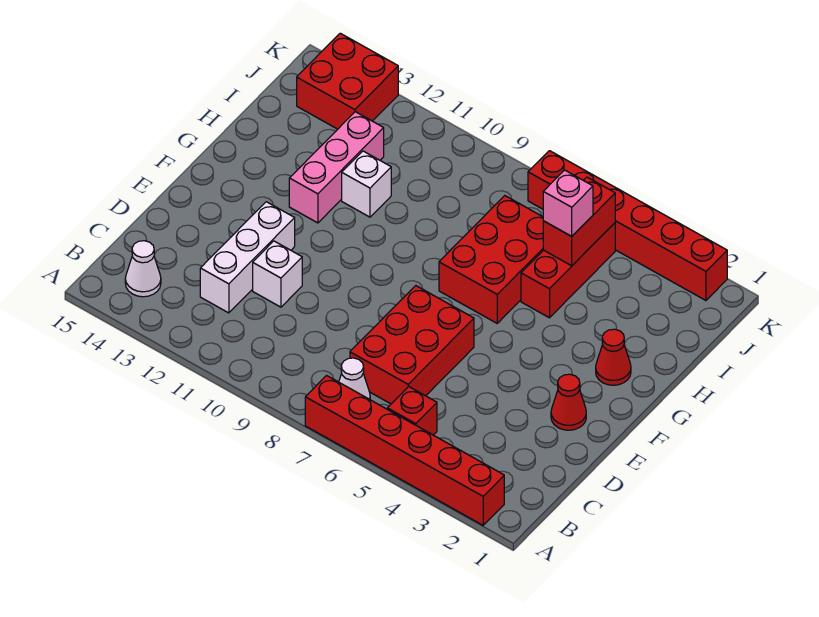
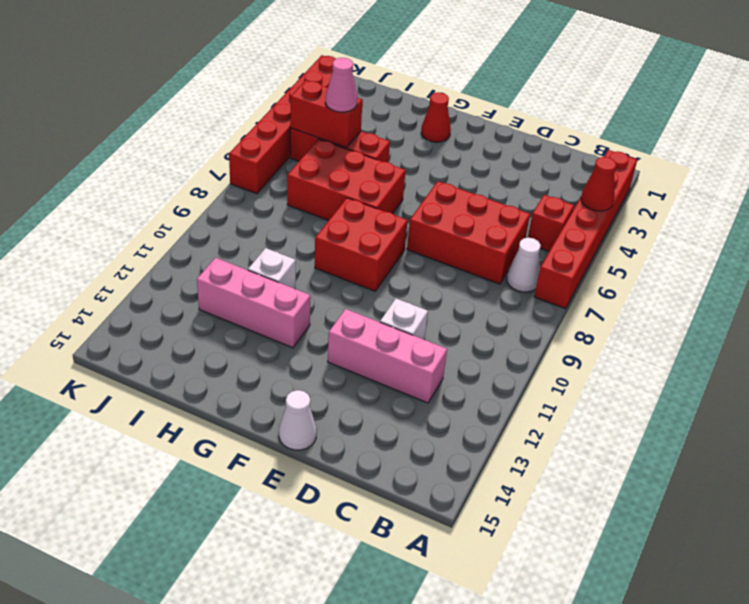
white cone B14 level 1 -> white cone E15 level 1
white brick C12:E12 level 1 -> pink brick C12:E12 level 1
red cone E2 level 1 -> red cone A4 level 2
pink brick I5 level 3 -> pink cone I5 level 3
red brick J13:K14 level 1 -> red brick F8:G9 level 1

